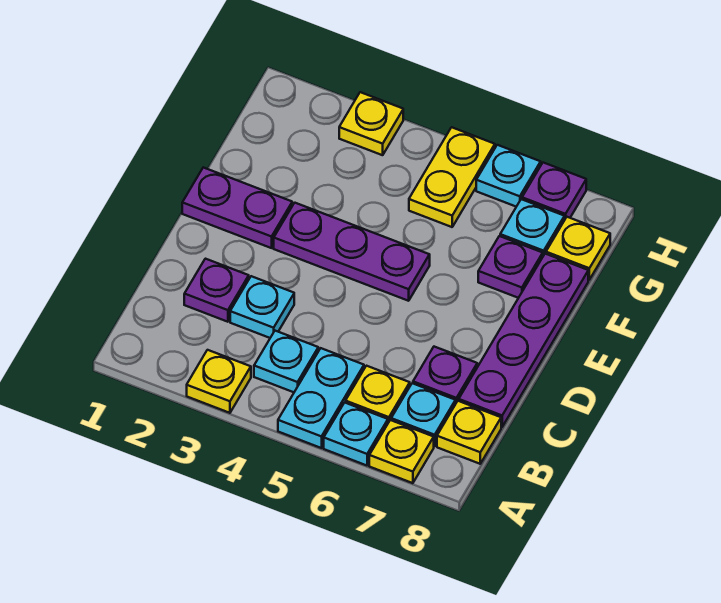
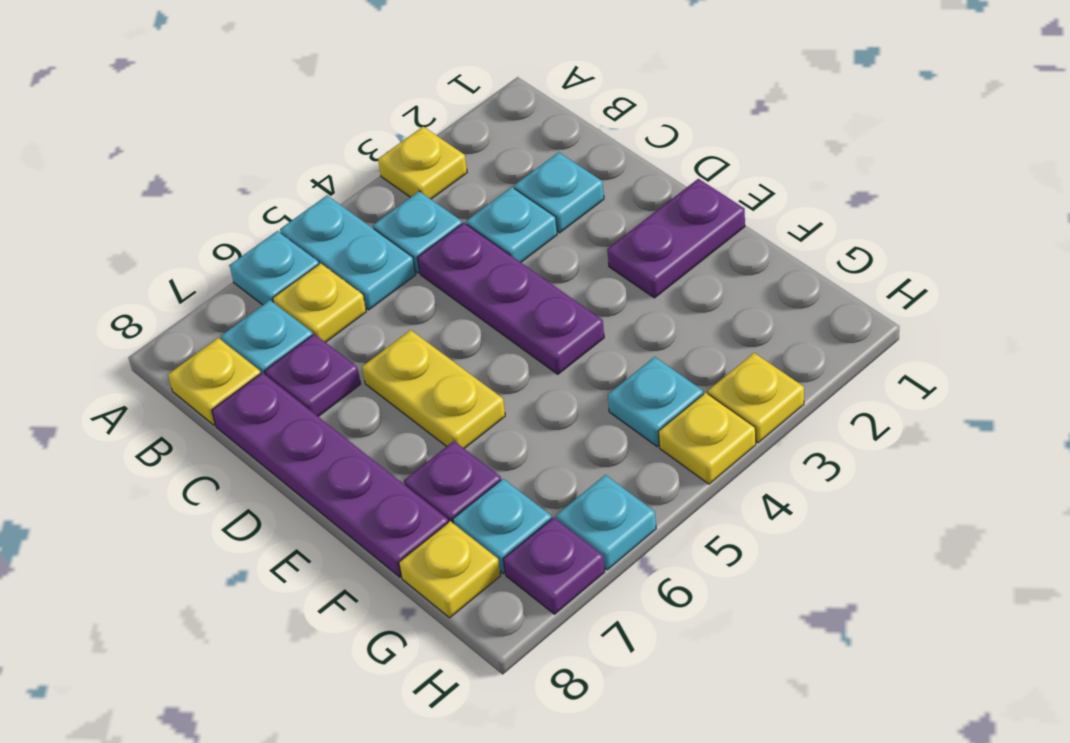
yellow plate A7 level 1 -> yellow plate H4 level 1
purple plate C2 level 1 -> cyan plate C2 level 1
purple plate E3:E5 level 1 -> purple plate C4:E4 level 1
none -> cyan plate G4 level 1
yellow plate G5:H5 level 1 -> yellow plate D6:E6 level 1

